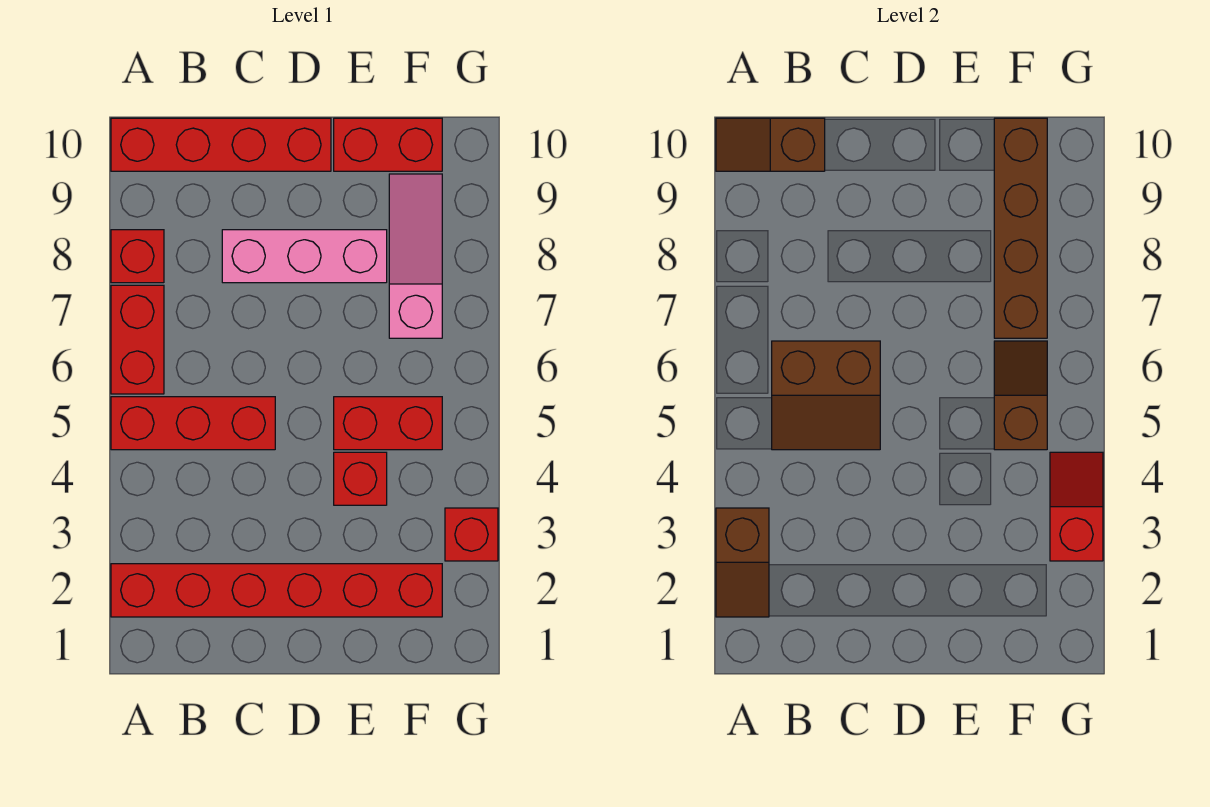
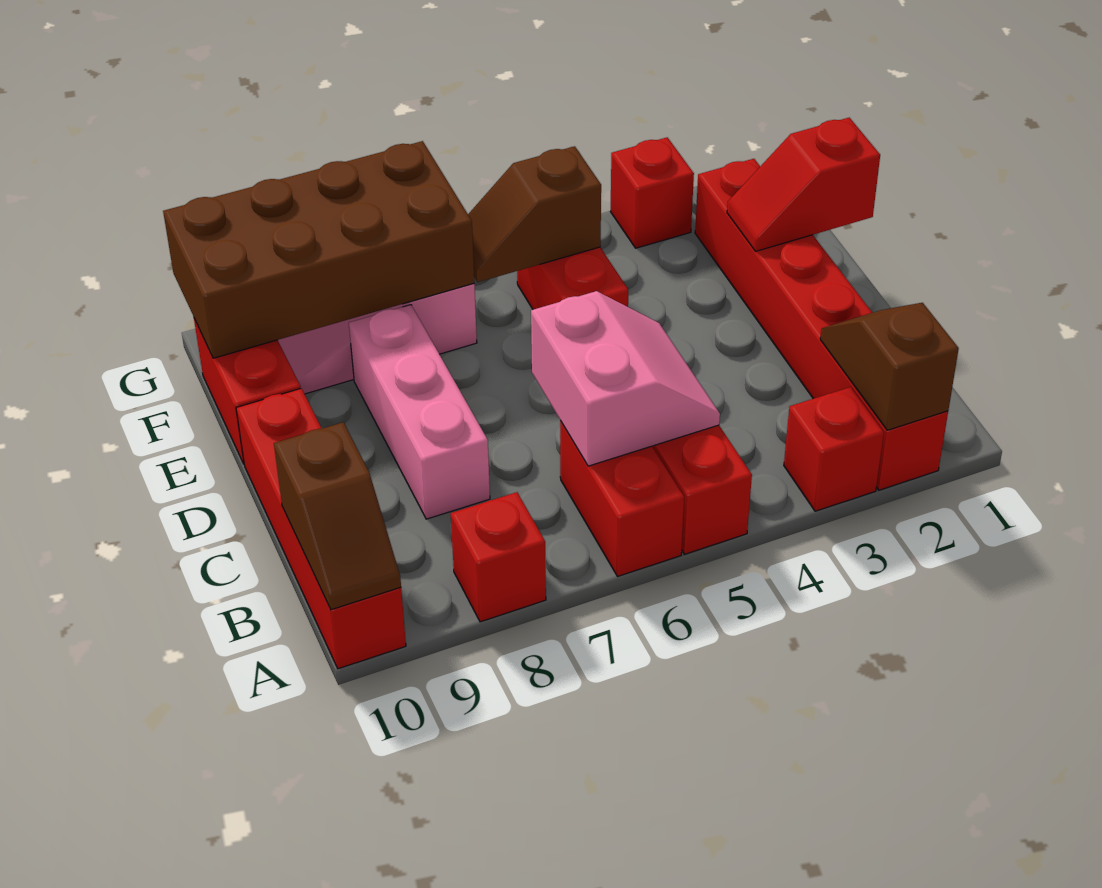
brown slope A2:A3 level 2 top 3 -> brown slope A2:B2 level 2 top A
red brick A6:A7 level 1 -> red brick A6:B6 level 1
brown slope B5:C6 level 2 top 6 -> pink slope B5:C6 level 2 top 6
red brick E4 level 1 -> red brick A3 level 1
brown brick F7:F10 level 2 -> brown brick F7:G10 level 2
red slope G3:G4 level 2 top 3 -> red slope E1:E2 level 2 top 1

